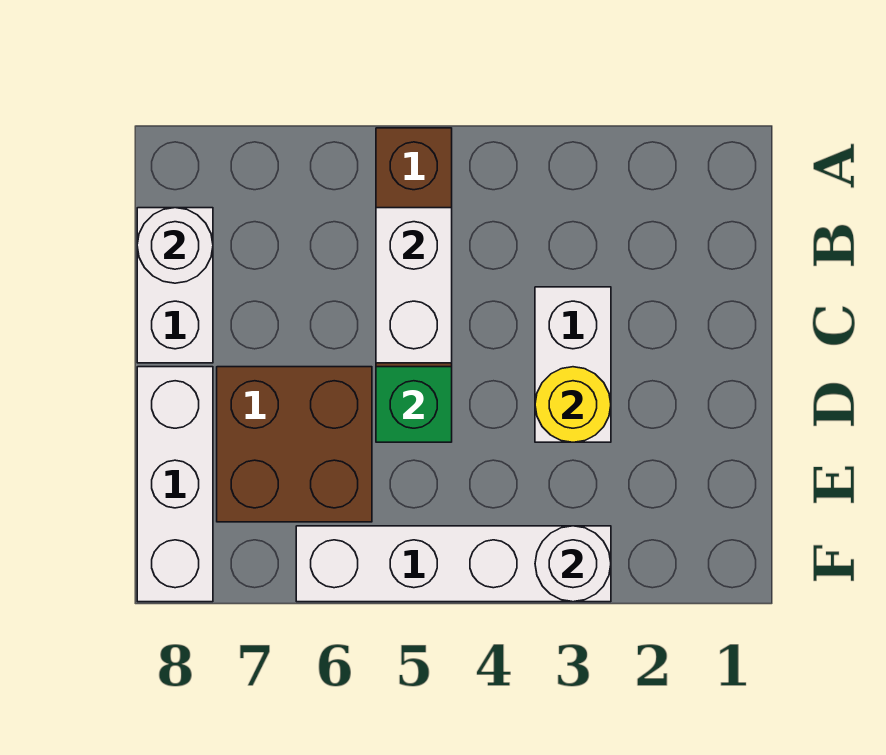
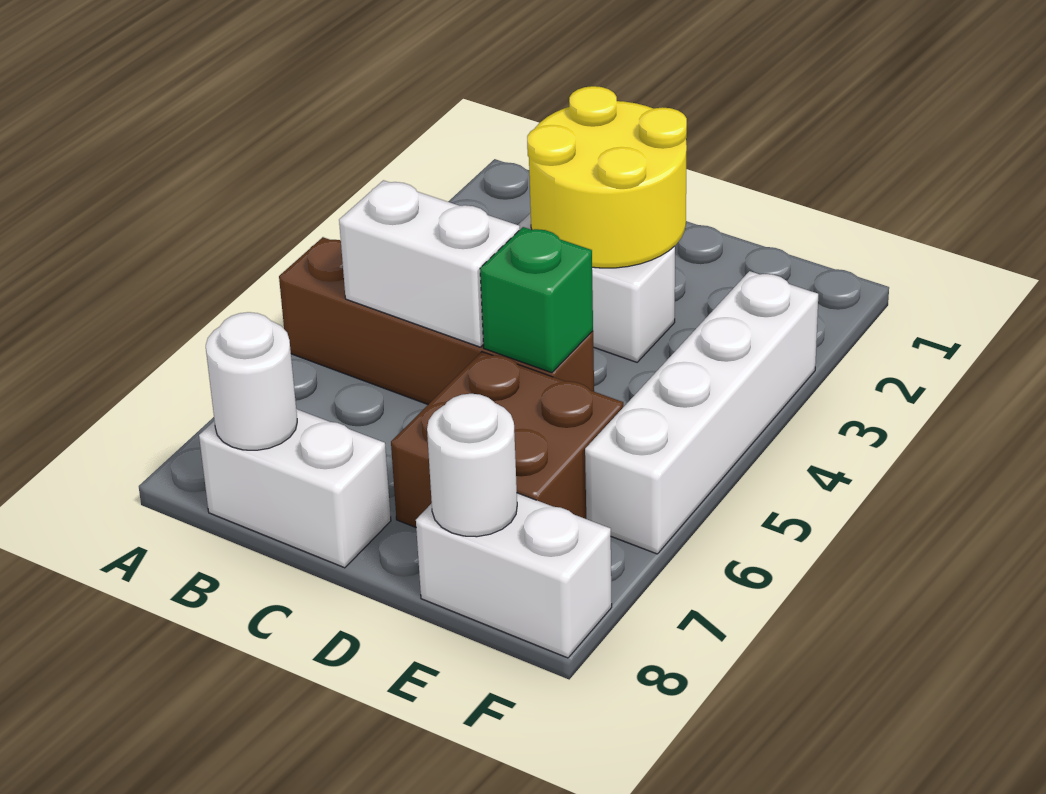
yellow round brick D3 level 2 -> yellow round brick C2:D3 level 2
white brick D8:F8 level 1 -> white brick E8:F8 level 1
white round brick F3 level 2 -> white round brick E8 level 2

